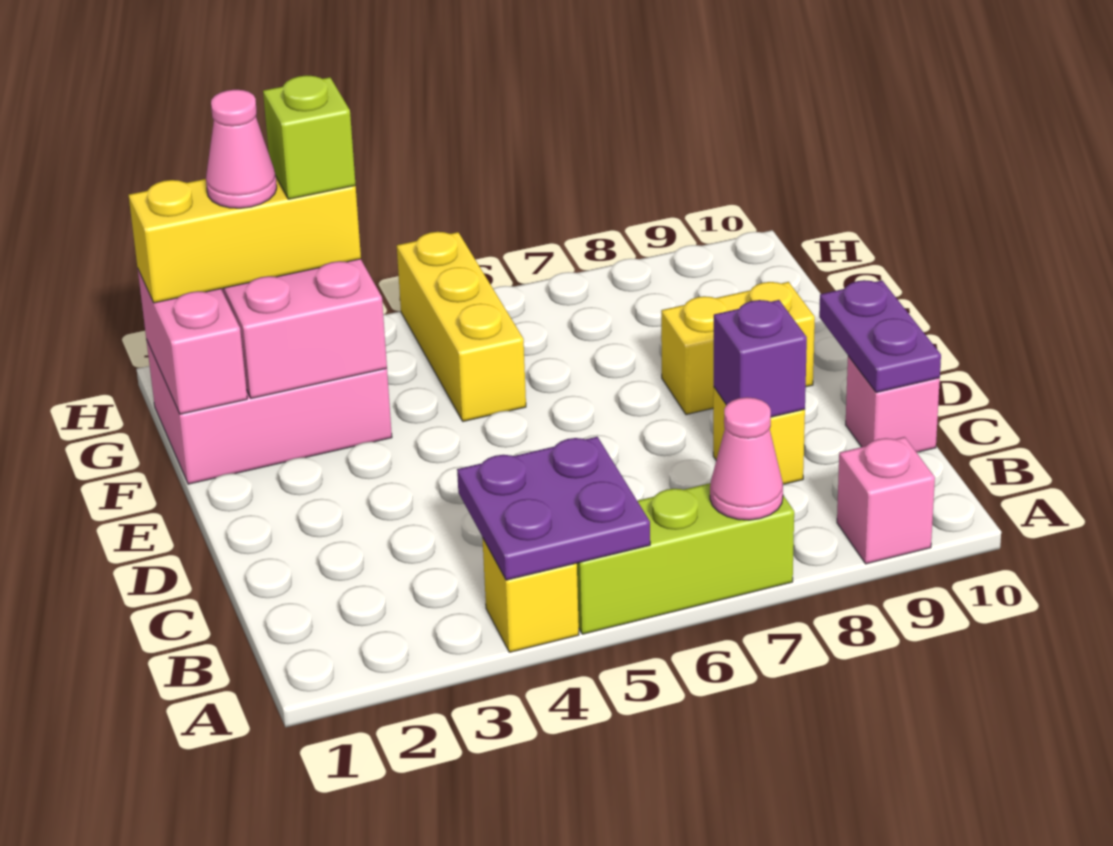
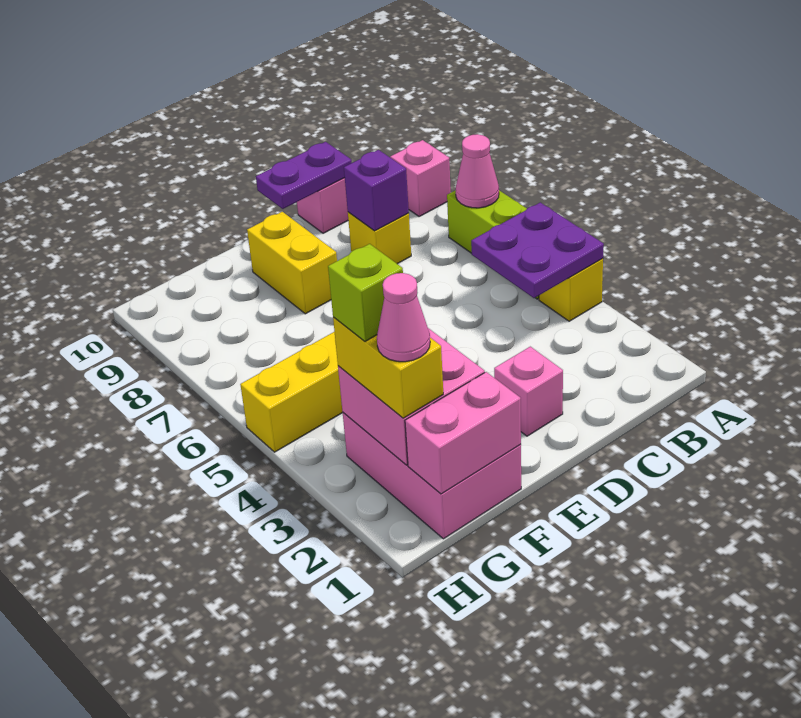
none -> pink brick D2 level 1
yellow brick G1:G3 level 3 -> yellow brick G2:G3 level 3

